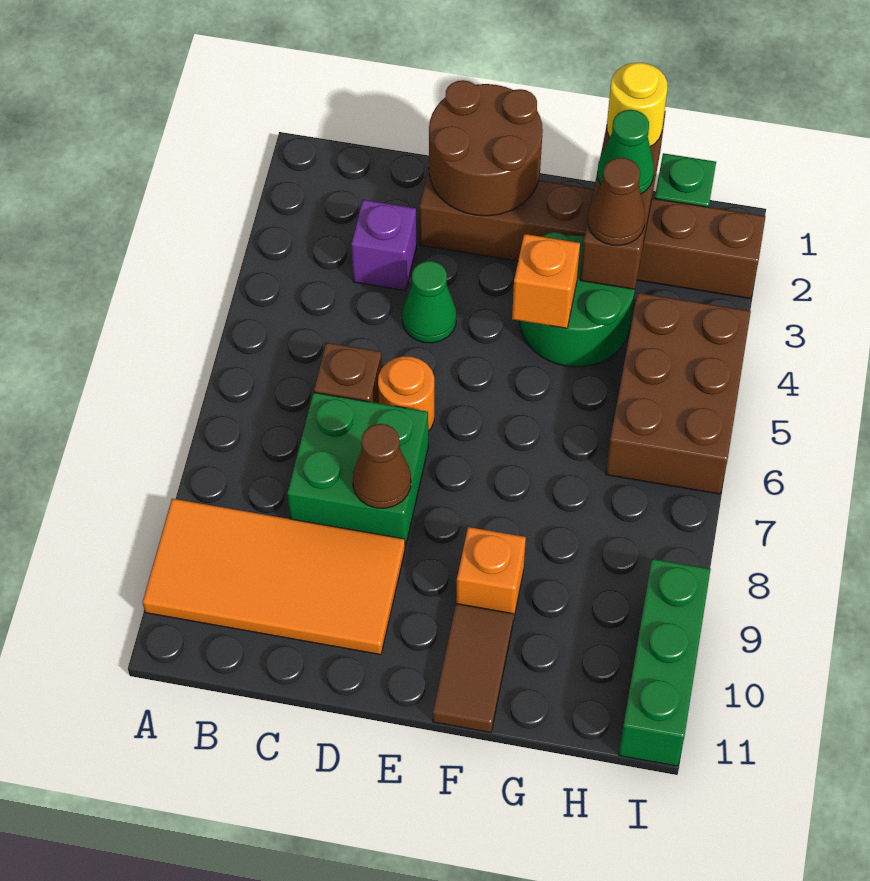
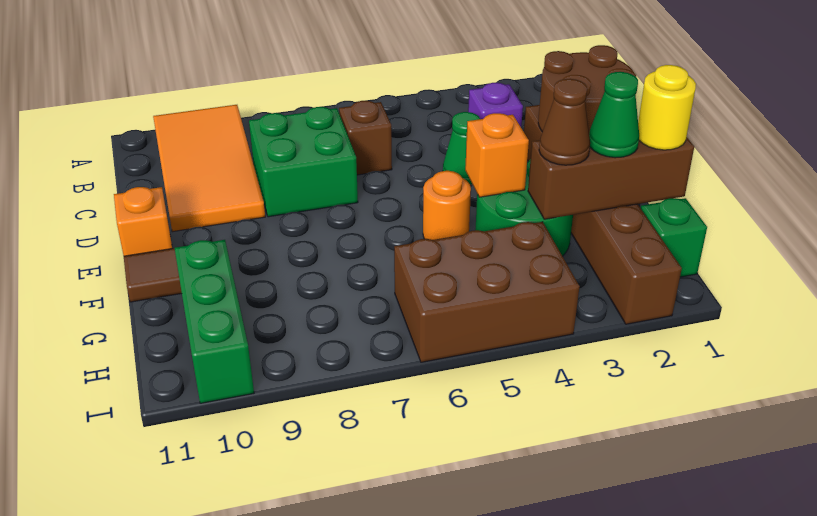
orange round brick D6 level 1 -> orange round brick F5 level 1
brown cone D8 level 2 -> none
orange brick F9 level 1 -> orange brick E11 level 1
green brick I9:I11 level 1 -> green brick G10:I10 level 1

